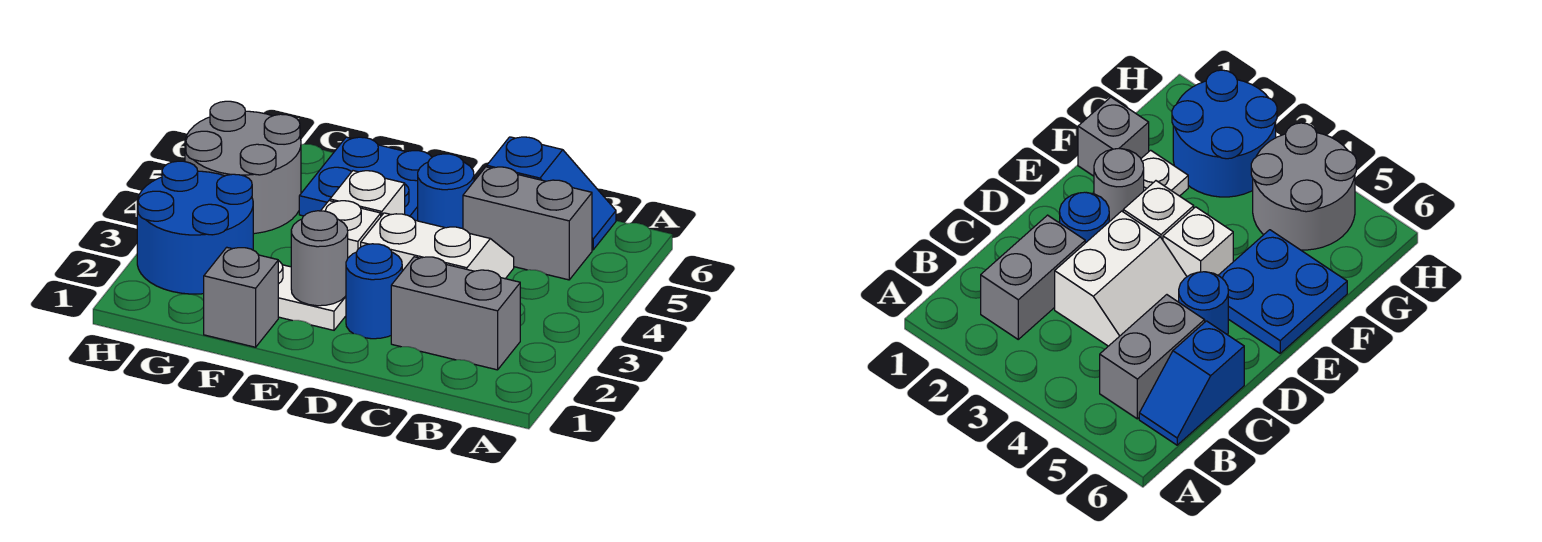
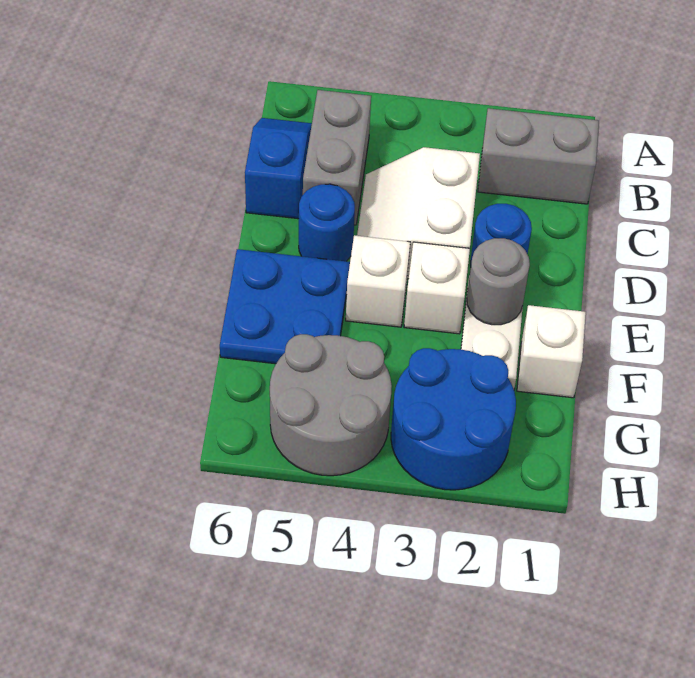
grey brick B2:C2 level 1 -> grey brick B1:B2 level 1
grey brick F1 level 1 -> white brick F1 level 1

